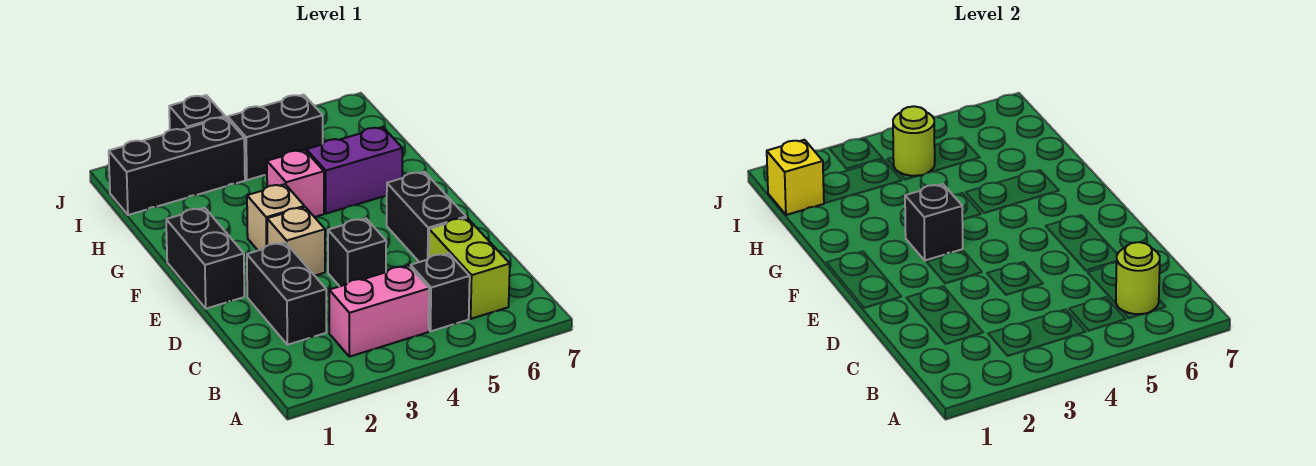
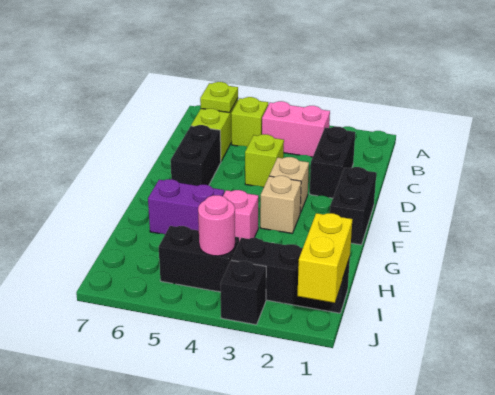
black brick B5 level 1 -> lime brick B5 level 1
lime round brick B6 level 2 -> lime plate B6 level 2
black brick D4 level 1 -> lime brick D4 level 1
black brick F3 level 2 -> none
yellow brick I1 level 2 -> yellow brick I1:J1 level 2
lime round brick I4 level 2 -> pink round brick I4 level 2

